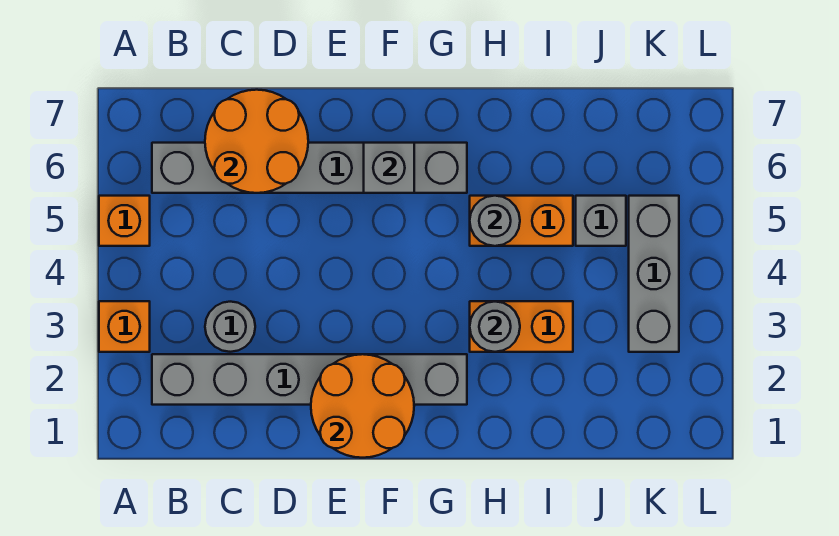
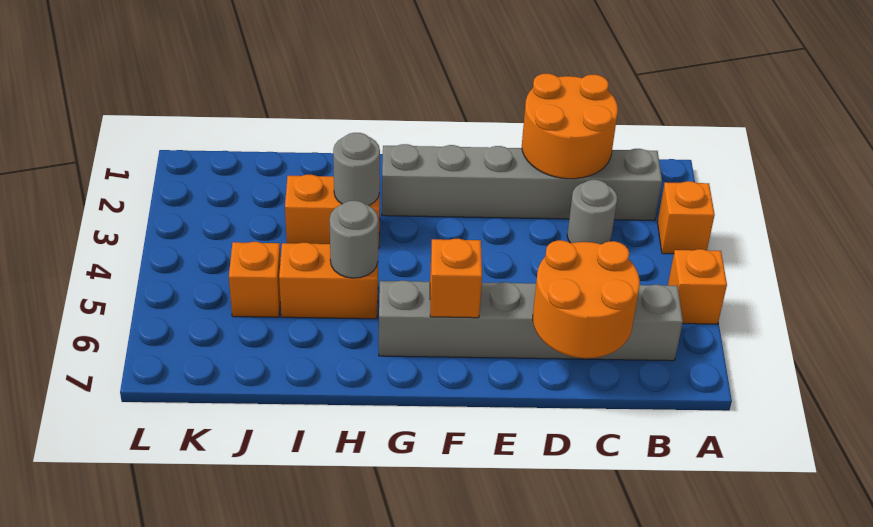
orange round brick E1:F2 level 2 -> orange round brick C1:D2 level 2
grey brick F6 level 2 -> orange brick F6 level 2
grey brick J5 level 1 -> orange brick J5 level 1
grey brick K3:K5 level 1 -> none

